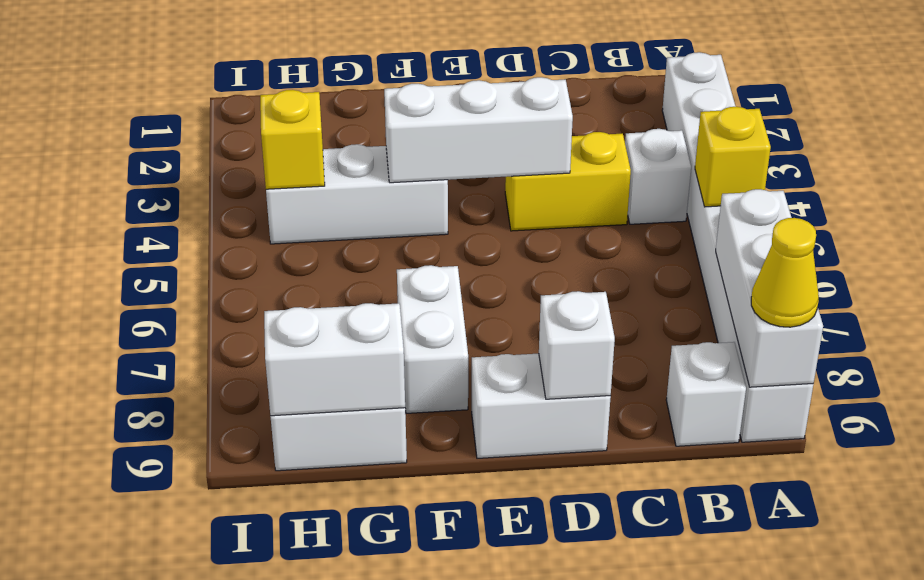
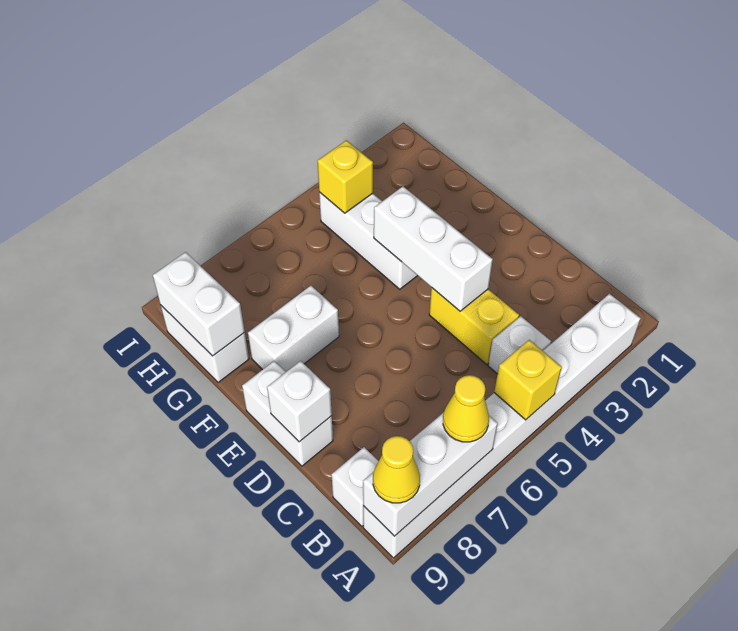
none -> yellow cone A7 level 3

